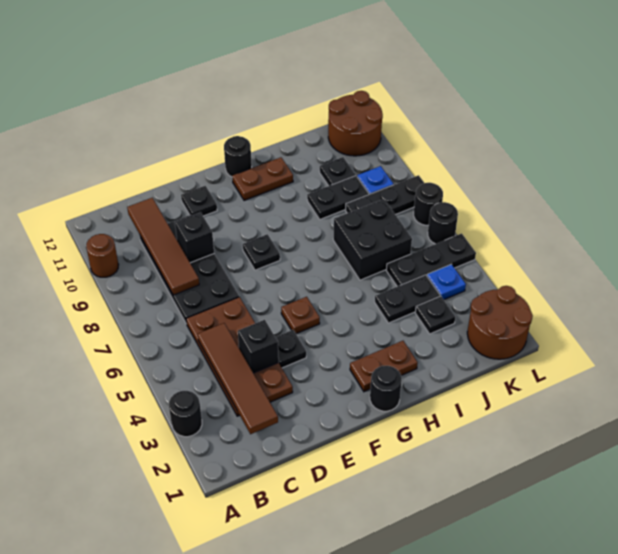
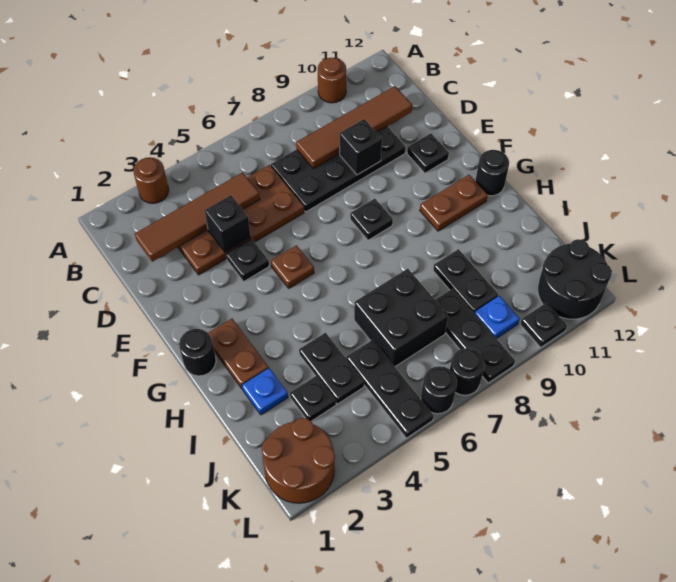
black round brick A3 level 1 -> brown round brick A3 level 1
brown plate G11:H11 level 1 -> brown plate G10:G11 level 1
black plate J10 level 1 -> black plate L10 level 1
blue plate K4 level 1 -> blue plate I2 level 1
brown round brick K11:L12 level 1 -> black round brick K11:L12 level 1

